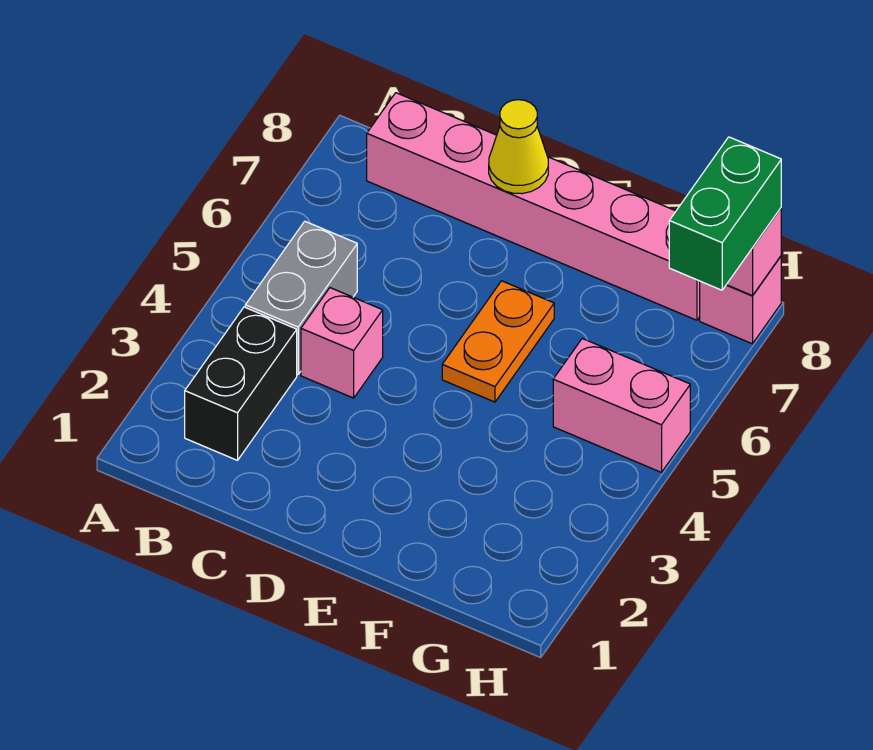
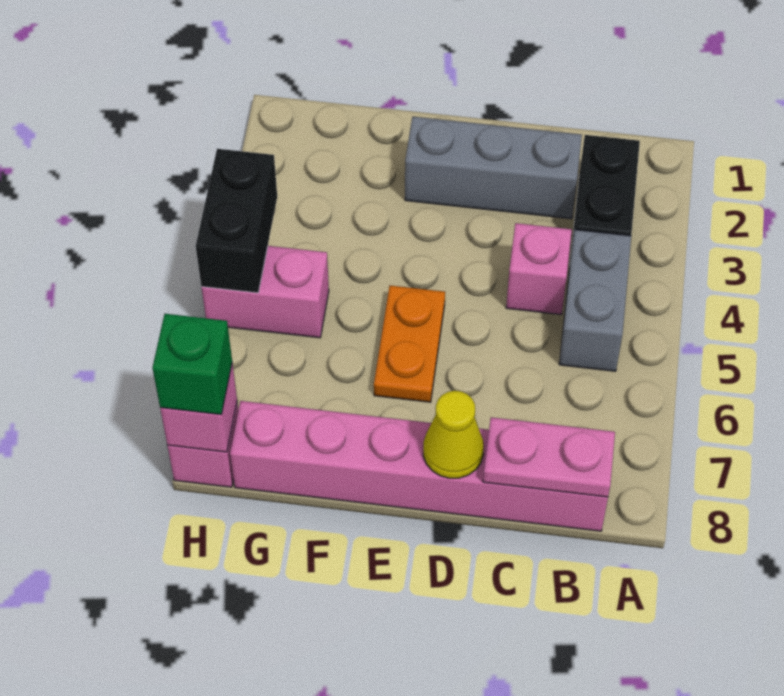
none -> pink plate B8:C8 level 2
none -> grey brick C2:E2 level 1
none -> black brick H4:H5 level 2
green brick H7:H8 level 3 -> green brick H8 level 3

